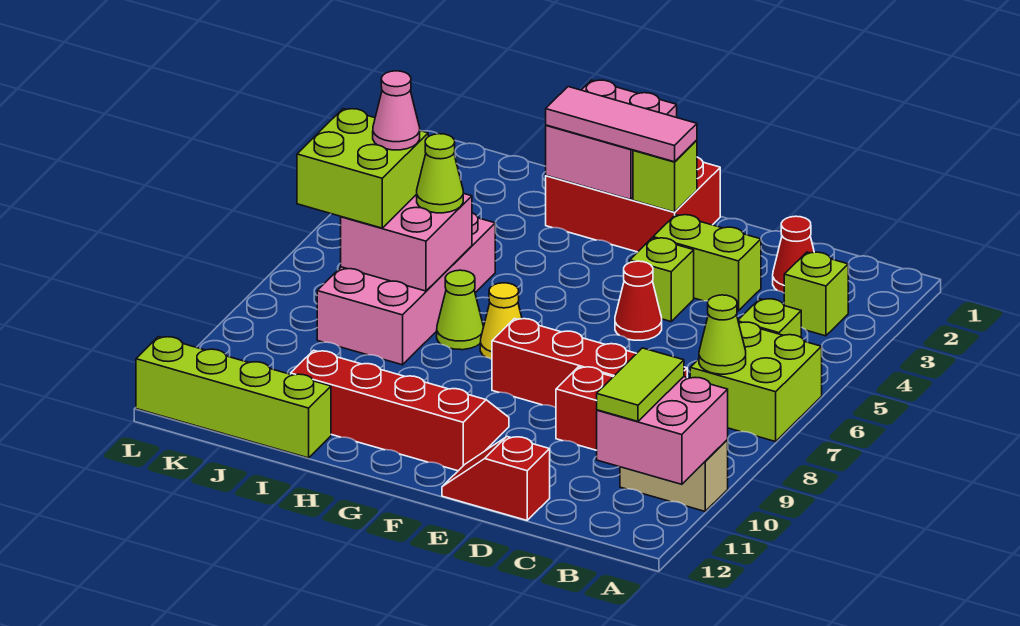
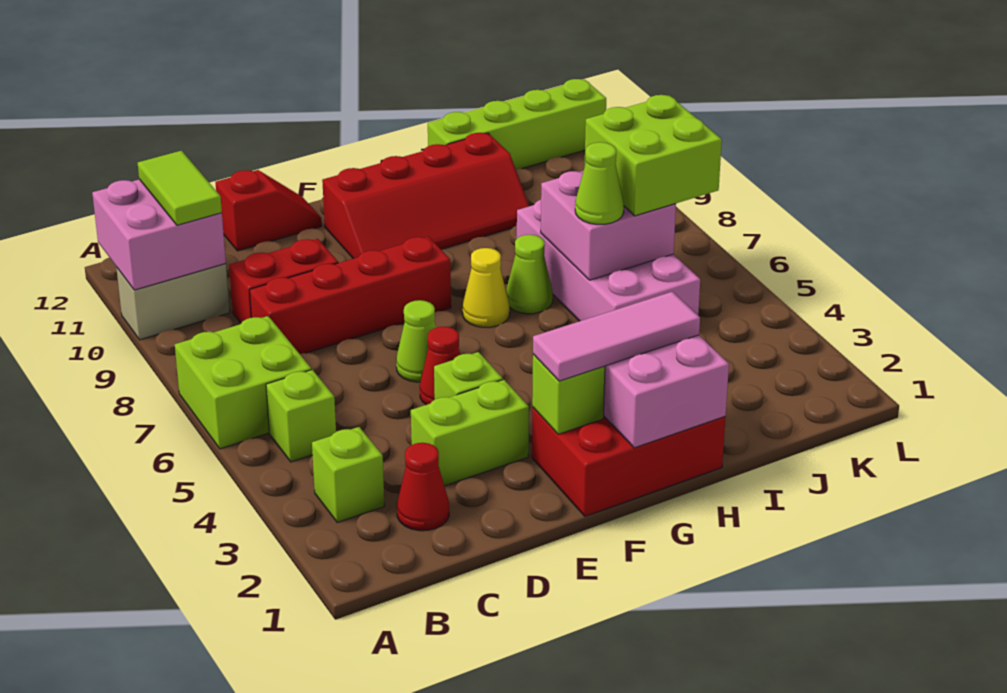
lime cone B7 level 2 -> lime cone E6 level 1
pink cone J6 level 4 -> none

